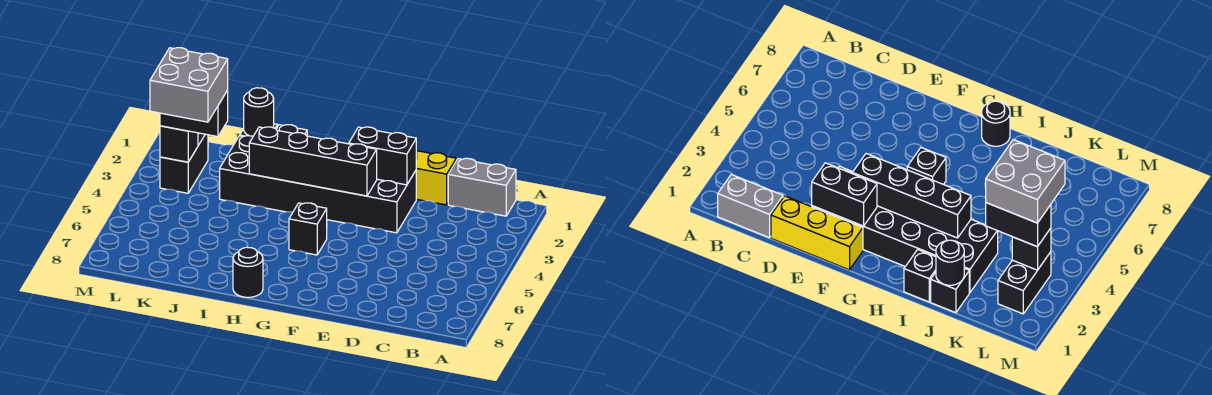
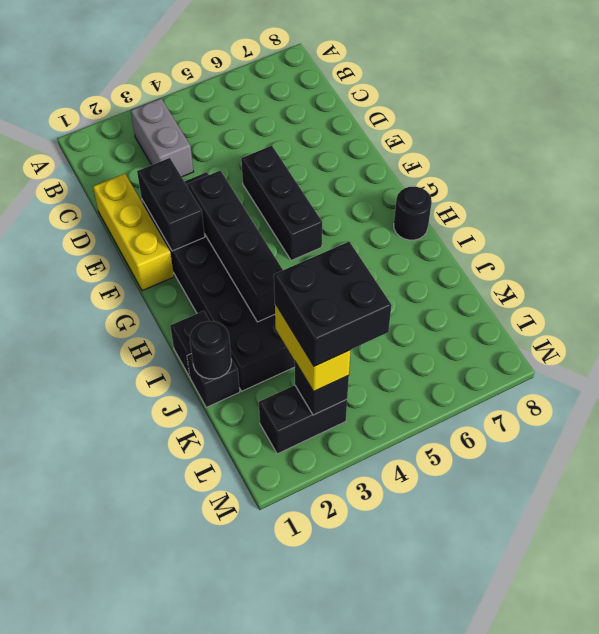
grey brick B1:C1 level 1 -> grey brick B3:C3 level 1
black brick G5 level 1 -> black brick E5:G5 level 1
black brick K3:L3 level 3 -> yellow brick K3:L3 level 3
grey brick K3:L4 level 4 -> black brick K3:L4 level 4

